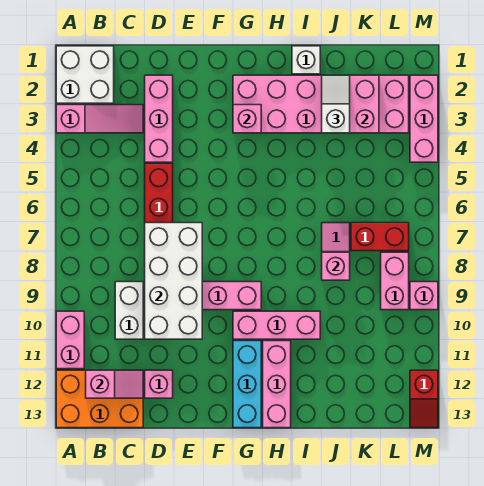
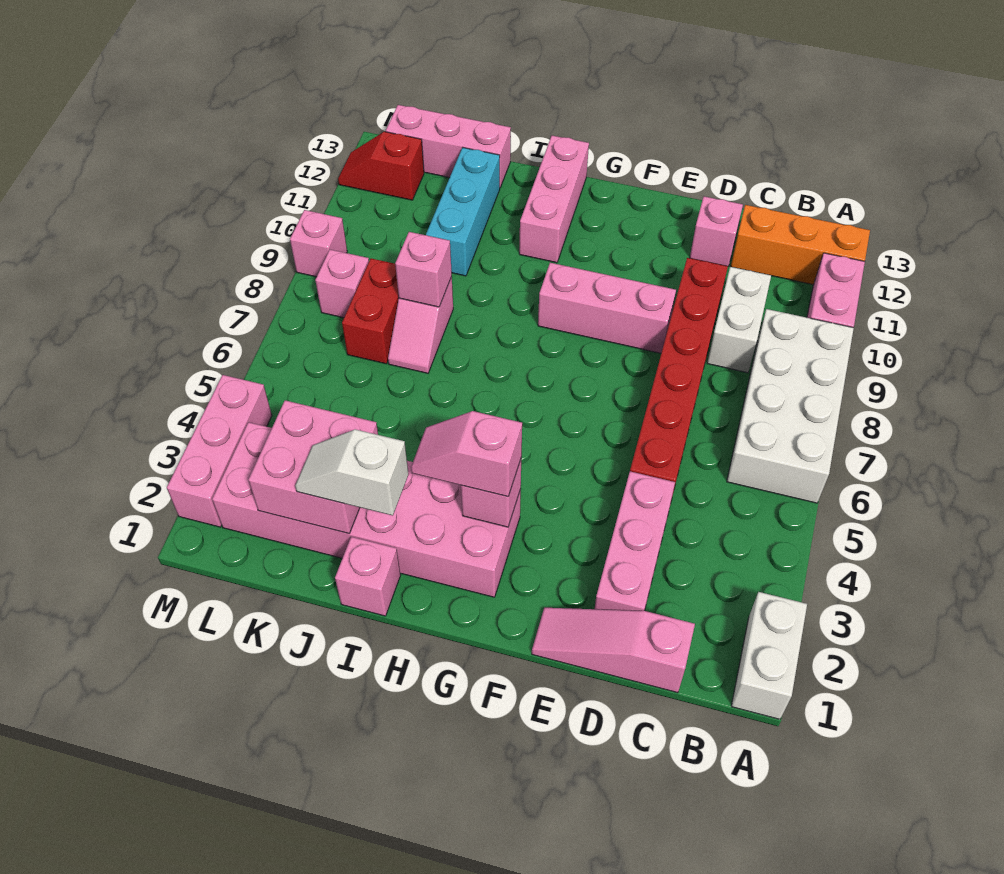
white brick A1:B2 level 1 -> white brick A1:A2 level 1
pink slope A3:C3 level 1 top A -> pink slope C1:E1 level 1 top C
orange brick A12:C13 level 1 -> orange brick A12:C12 level 1
pink slope B12:C12 level 2 top B -> pink slope G3:H3 level 3 top G
white brick D7:E10 level 2 -> white brick A6:B9 level 1
pink brick G10:I10 level 1 -> pink brick J13:L13 level 1
cyan brick G11:G13 level 1 -> cyan brick J10:J12 level 1
white brick I1 level 1 -> pink brick I1 level 1
white slope J2:J3 level 3 top 3 -> white slope I2:J2 level 3 top I
red brick K7:L7 level 1 -> red brick K7:K8 level 1
pink brick L8:L9 level 1 -> pink brick L8 level 1
red slope M12:M13 level 1 top 12 -> red slope L12:M12 level 1 top L

